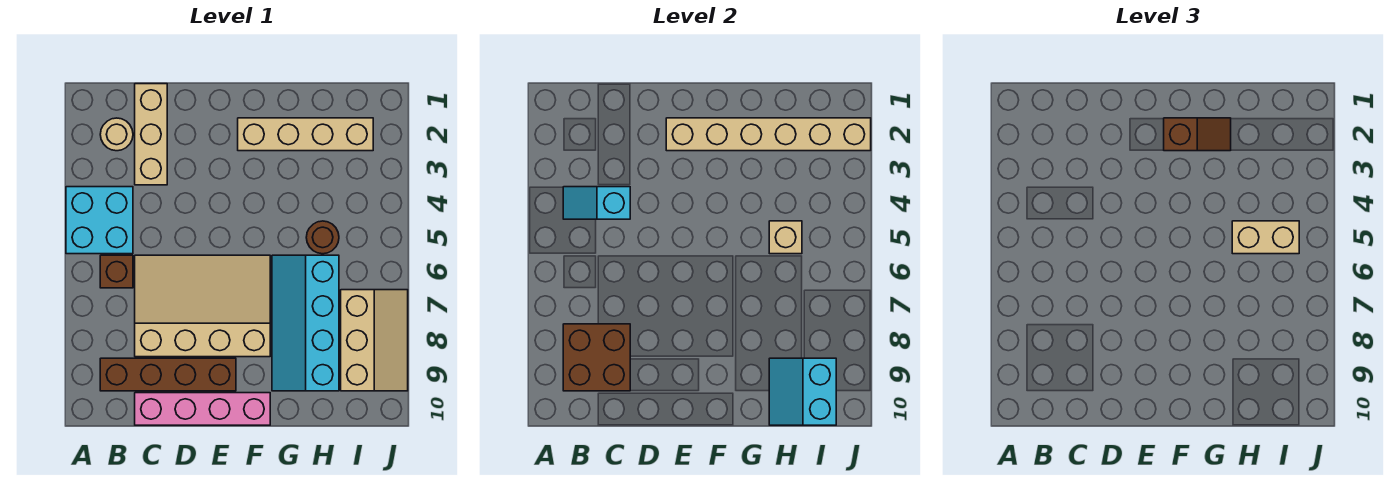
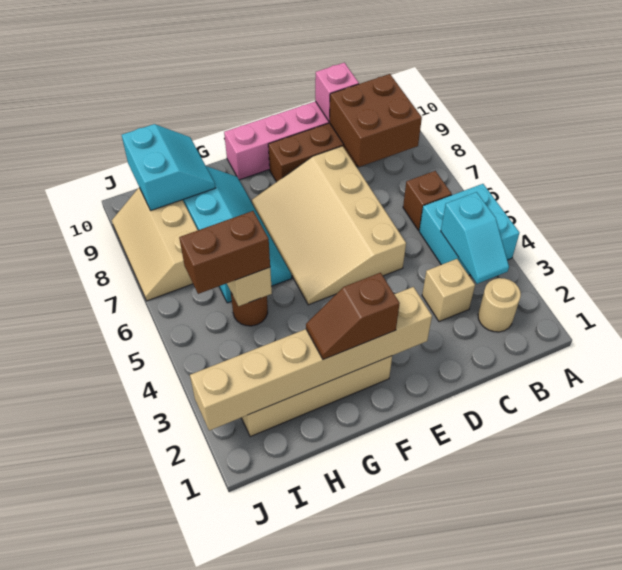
cyan slope B4:C4 level 2 top C -> cyan slope B3:B4 level 2 top 4
tan brick C1:C3 level 1 -> tan brick C3 level 1
tan slope C6:F8 level 1 top 8 -> tan slope D5:F8 level 1 top D
none -> pink brick C10 level 2
tan brick H5:I5 level 3 -> brown brick H5:I5 level 3

